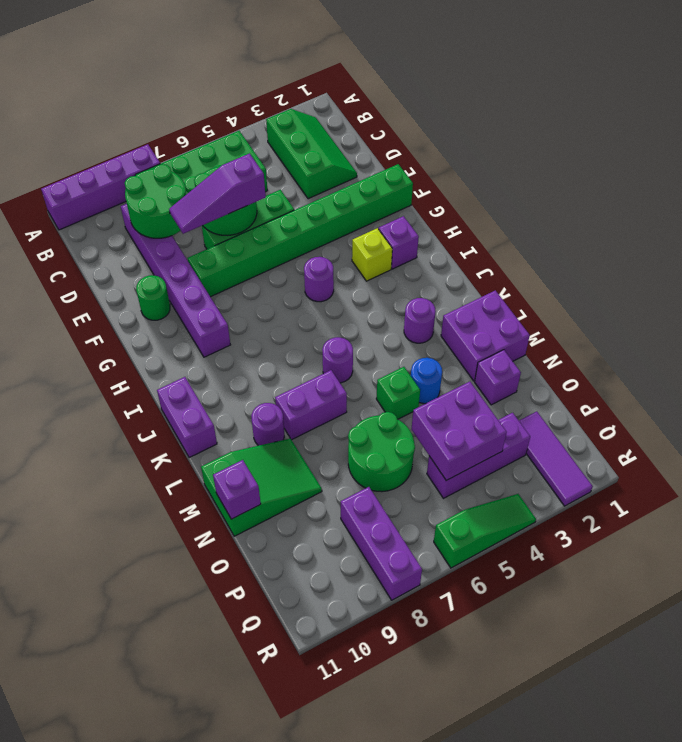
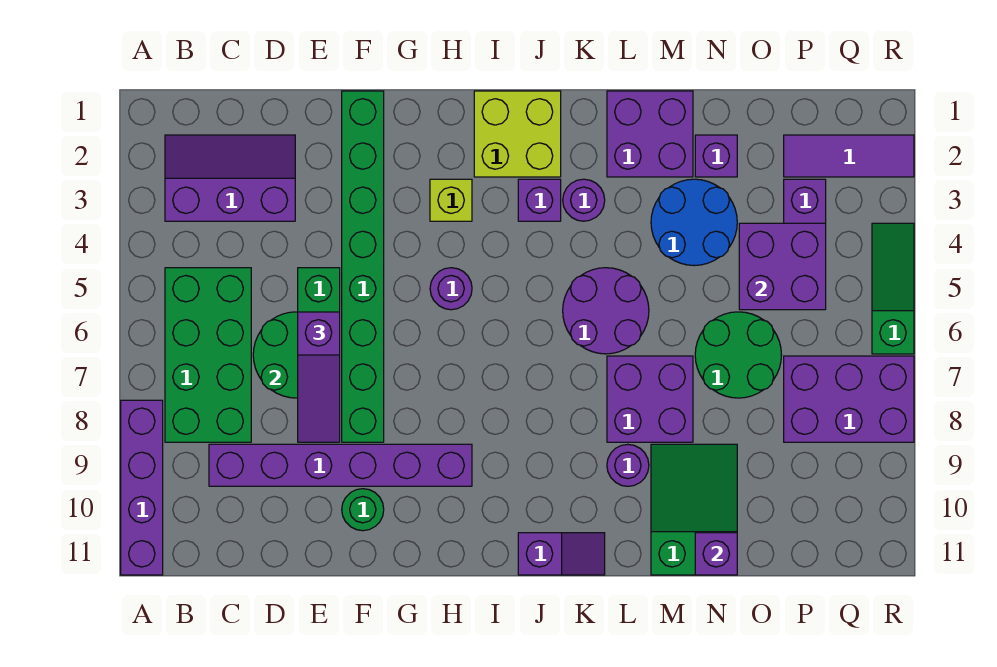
green slope B2:D3 level 1 top 3 -> purple slope B2:D3 level 1 top 3
green round brick C8:D9 level 2 -> none
purple brick H2 level 1 -> purple brick J3 level 1
none -> lime brick I1:J2 level 1
purple brick J11:K11 level 1 -> purple slope J11:K11 level 1 top J
purple round brick K6 level 1 -> purple round brick K5:L6 level 1
purple brick L7:L8 level 1 -> purple brick L7:M8 level 1
blue round brick M4 level 1 -> blue round brick M3:N4 level 1
green brick M5 level 1 -> none
purple brick P8:R8 level 1 -> purple brick P7:R8 level 1

